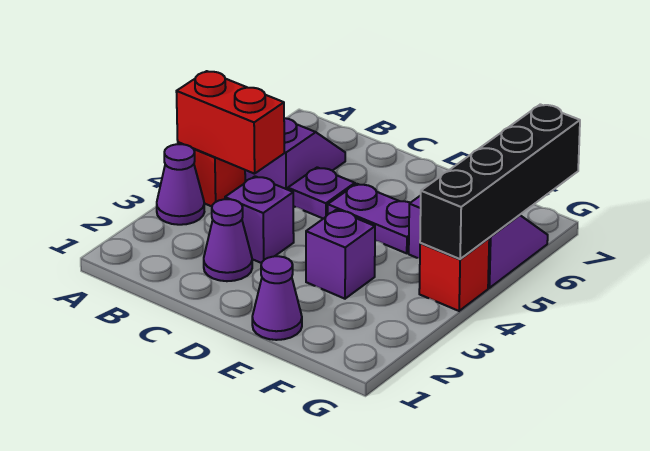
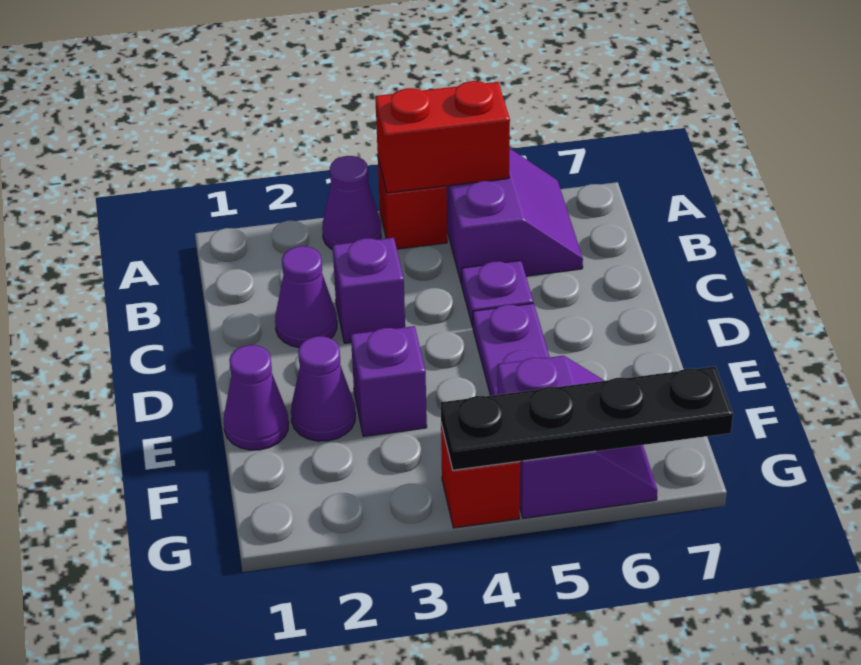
red brick A4:B4 level 2 -> red brick A4:A5 level 2
none -> purple cone E2 level 1
black brick G4:G7 level 2 -> black plate G4:G7 level 2

